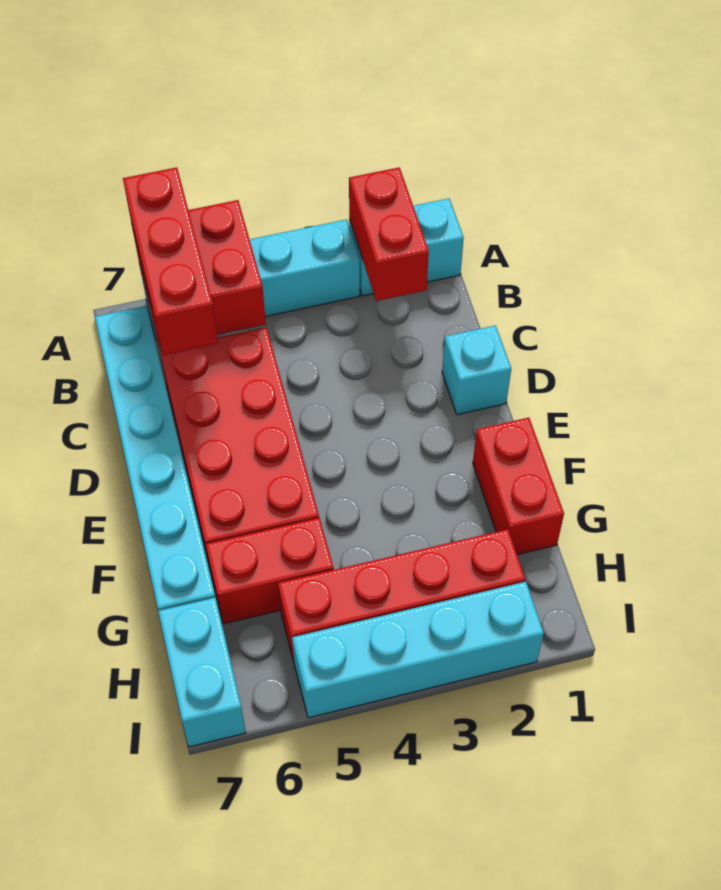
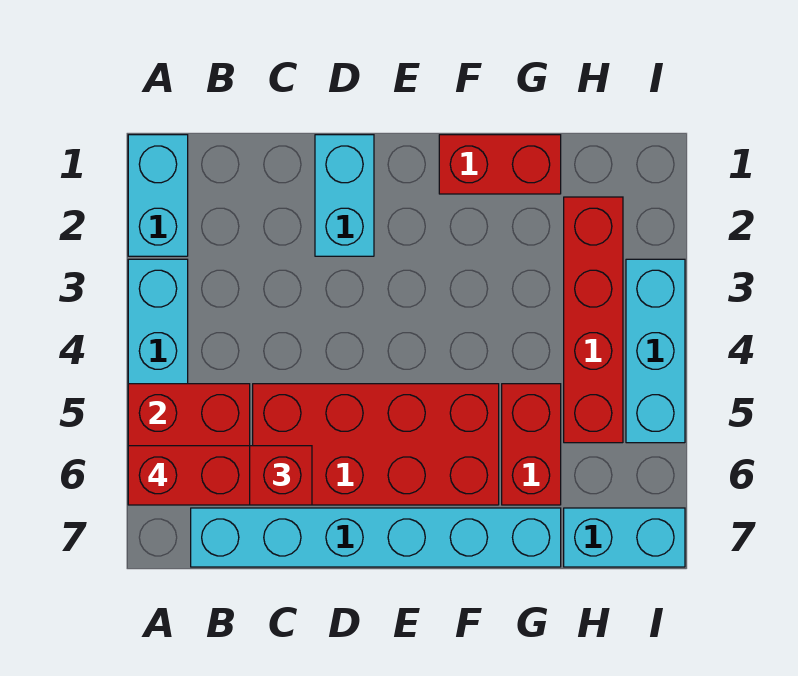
red brick A2:B2 level 2 -> red brick A6:B6 level 4
cyan brick D1 level 1 -> cyan brick D1:D2 level 1
cyan brick I2:I5 level 1 -> cyan brick I3:I5 level 1

